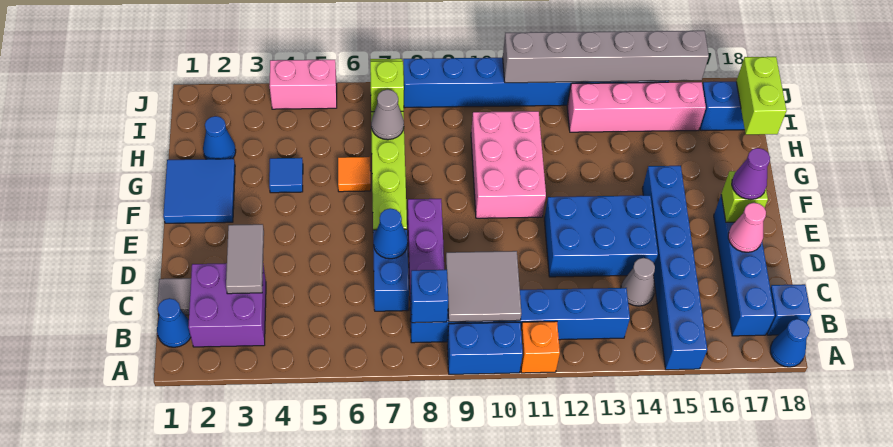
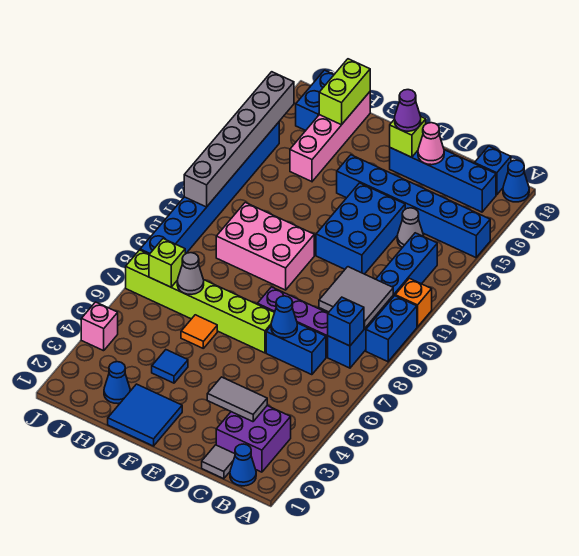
lime brick H18:I18 level 2 -> lime brick H17:H18 level 2
pink brick I13:I16 level 1 -> pink brick H15:H18 level 1
pink brick J4:J5 level 1 -> pink brick J4 level 1

